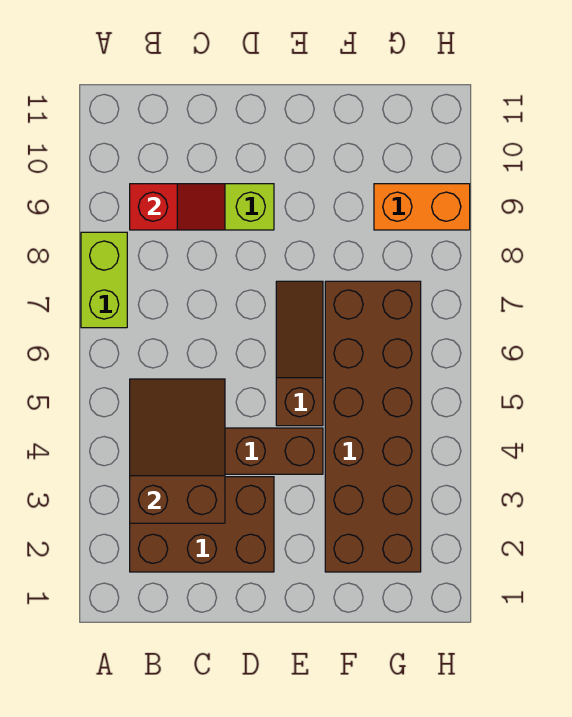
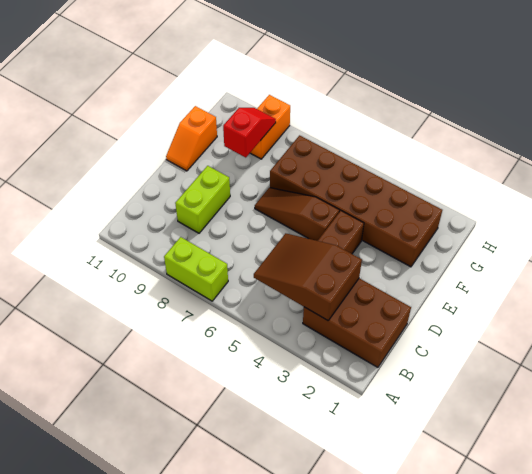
brown brick B2:D3 level 1 -> brown brick B1:C3 level 1
red slope B9:C9 level 2 top B -> red slope F9:G9 level 2 top F
none -> orange slope E11:F11 level 1 top F

